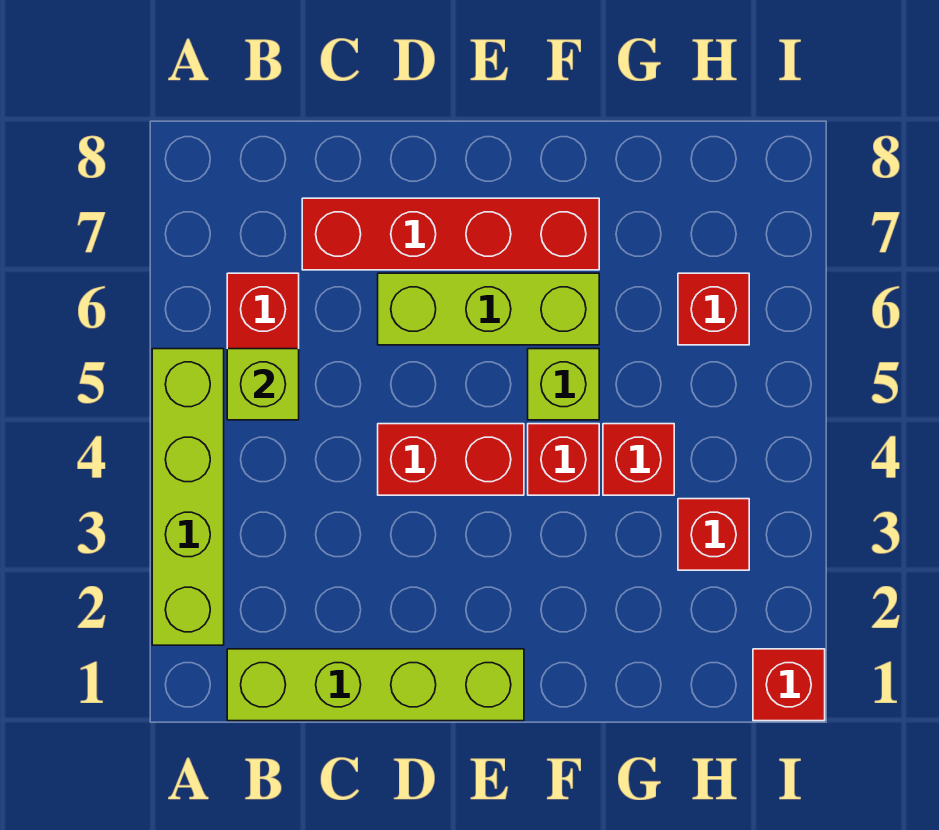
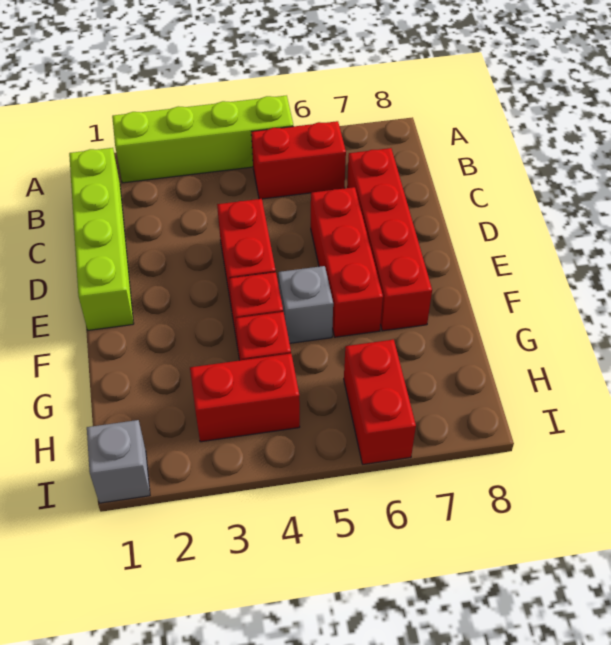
lime brick B5 level 2 -> none
lime brick D6:F6 level 1 -> red brick D6:F6 level 1
lime brick F5 level 1 -> grey brick F5 level 1
red brick H3 level 1 -> red brick H3:H4 level 1
red brick H6 level 1 -> red brick H6:I6 level 1
red brick I1 level 1 -> grey brick I1 level 1

